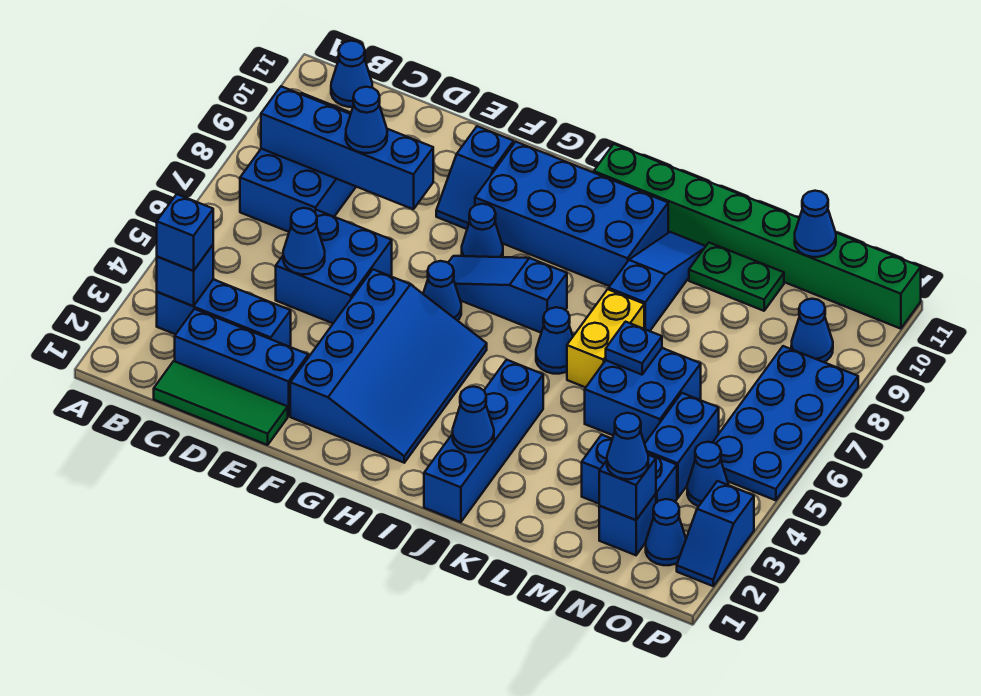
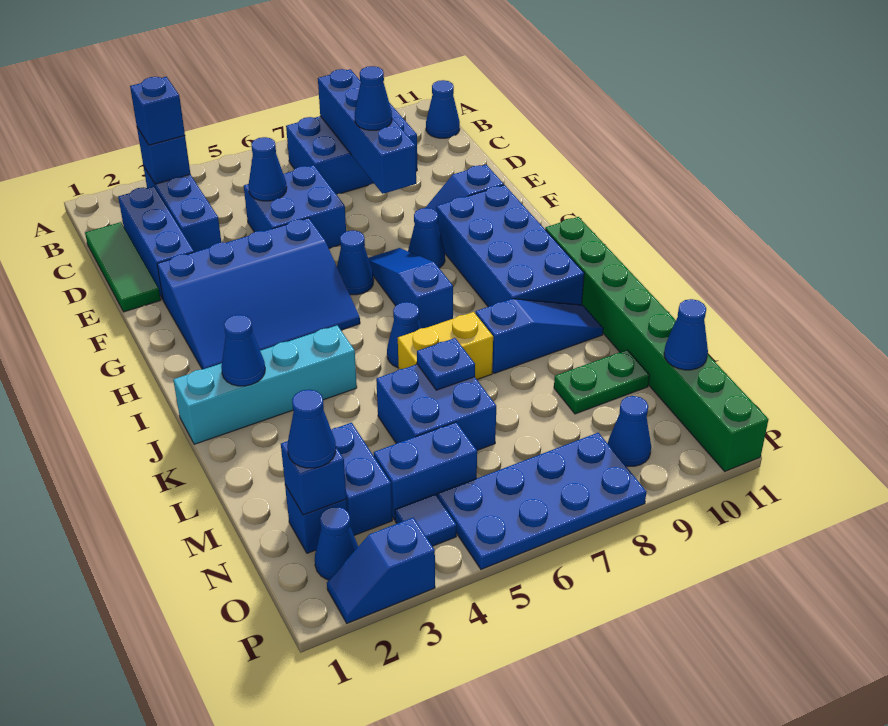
blue brick J1:J4 level 1 -> cyan brick J1:J4 level 1
green plate L10:M10 level 1 -> green plate M9:M10 level 1
blue cone O4 level 1 -> blue tile O4 level 1

